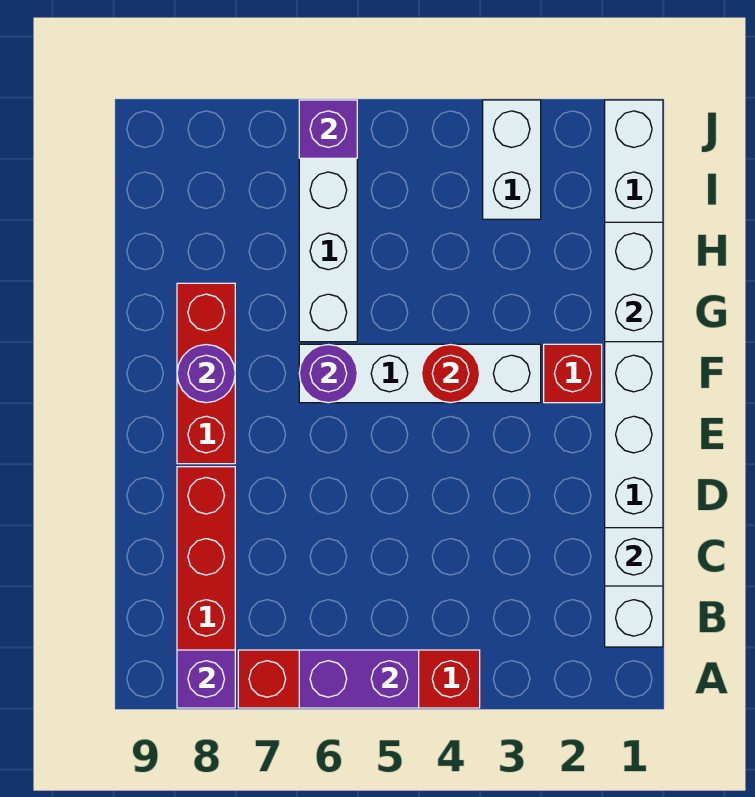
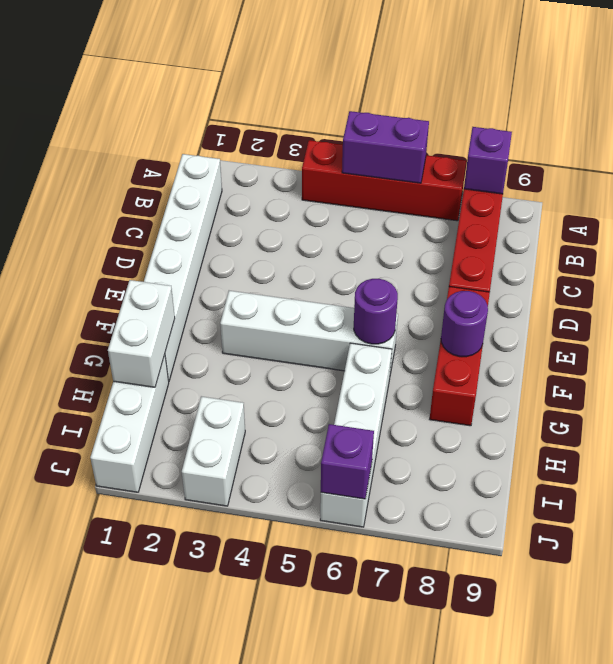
white brick C1 level 2 -> none
red brick F2 level 1 -> none
red round brick F4 level 2 -> none

